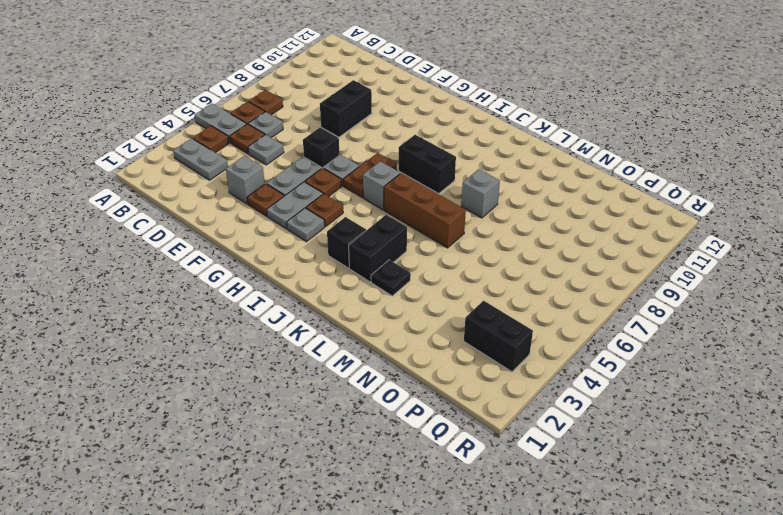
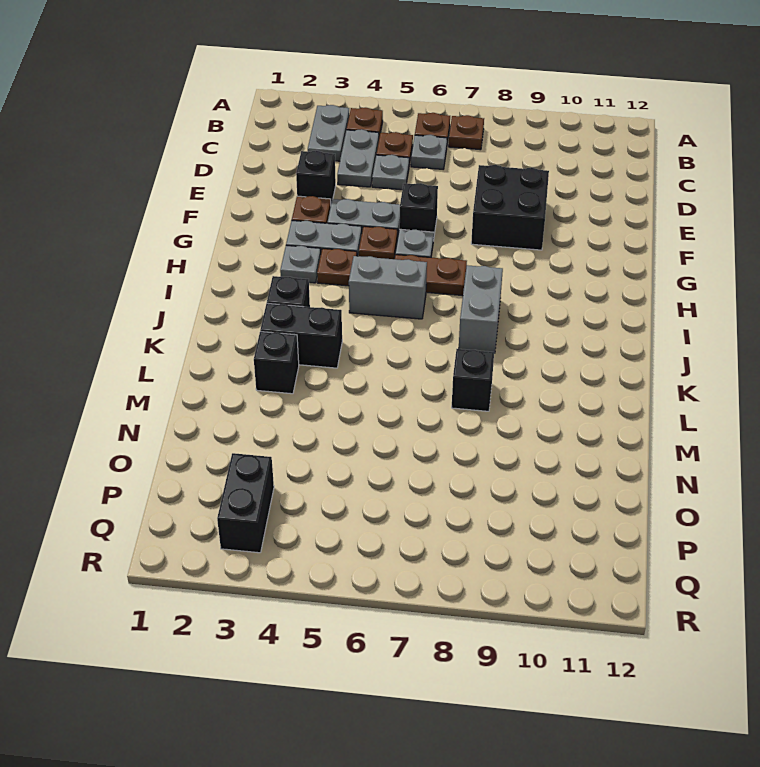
grey plate A5:B5 level 1 -> grey plate C4:D4 level 1
grey brick E3 level 1 -> black brick E3 level 1
black brick E8:E9 level 1 -> black brick E8:F9 level 1
grey brick I6 level 1 -> grey brick I5:I6 level 1
black brick I8:J8 level 1 -> grey brick I8:J8 level 1
brown brick J6:L6 level 1 -> none
black plate L3 level 1 -> black brick L3 level 1
grey brick L8 level 1 -> black brick L8 level 1

